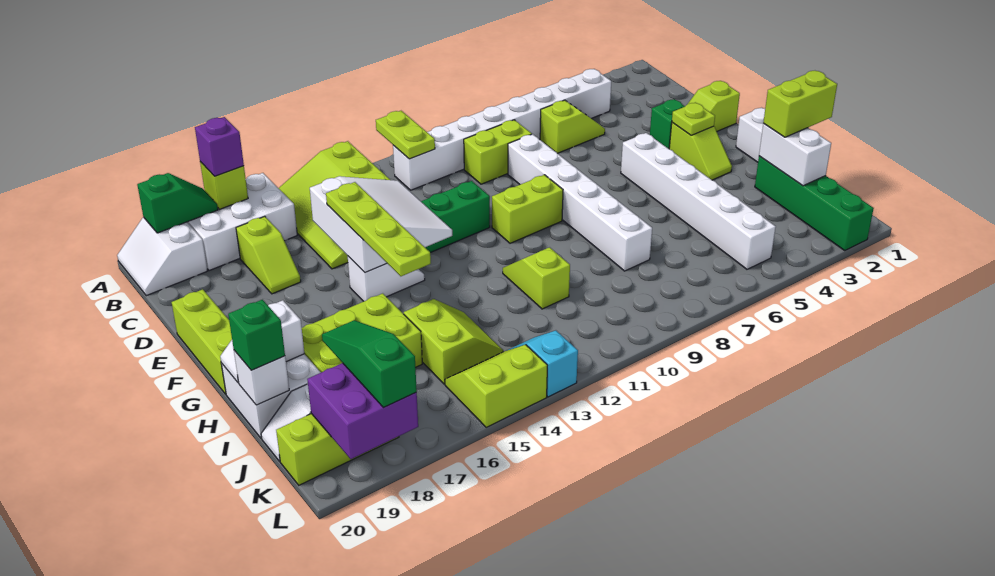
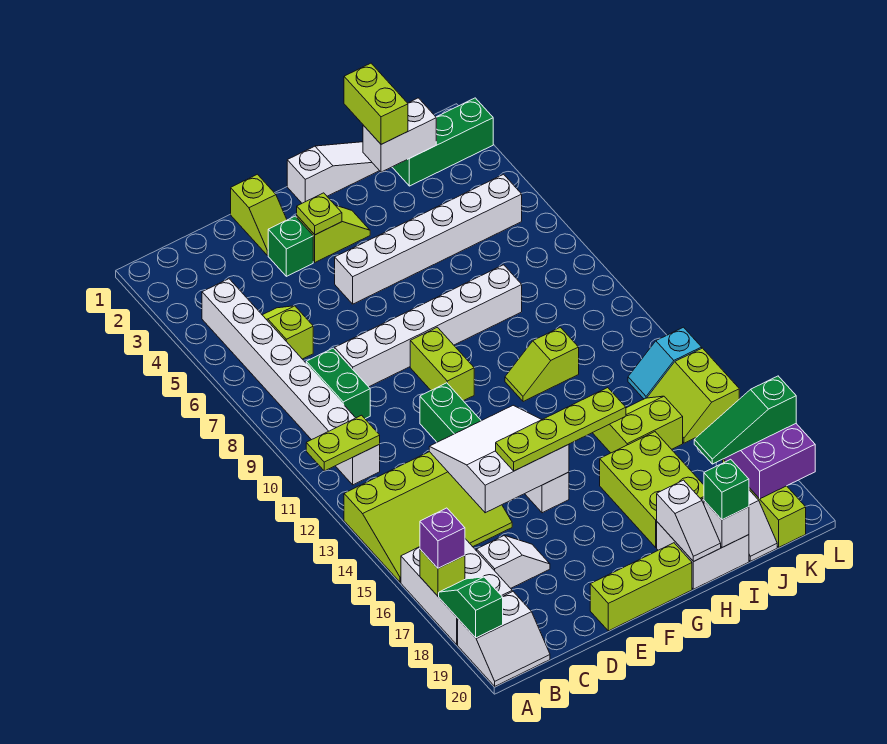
lime brick C8:C9 level 1 -> green brick C8:C9 level 1
lime slope C17:D17 level 1 top C -> white slope C17:D17 level 1 top C
green brick I2:L2 level 1 -> green brick J2:L2 level 1

